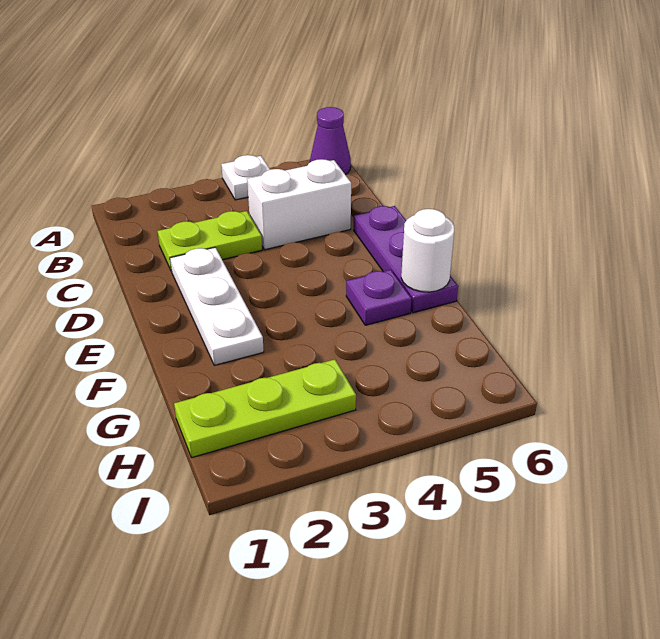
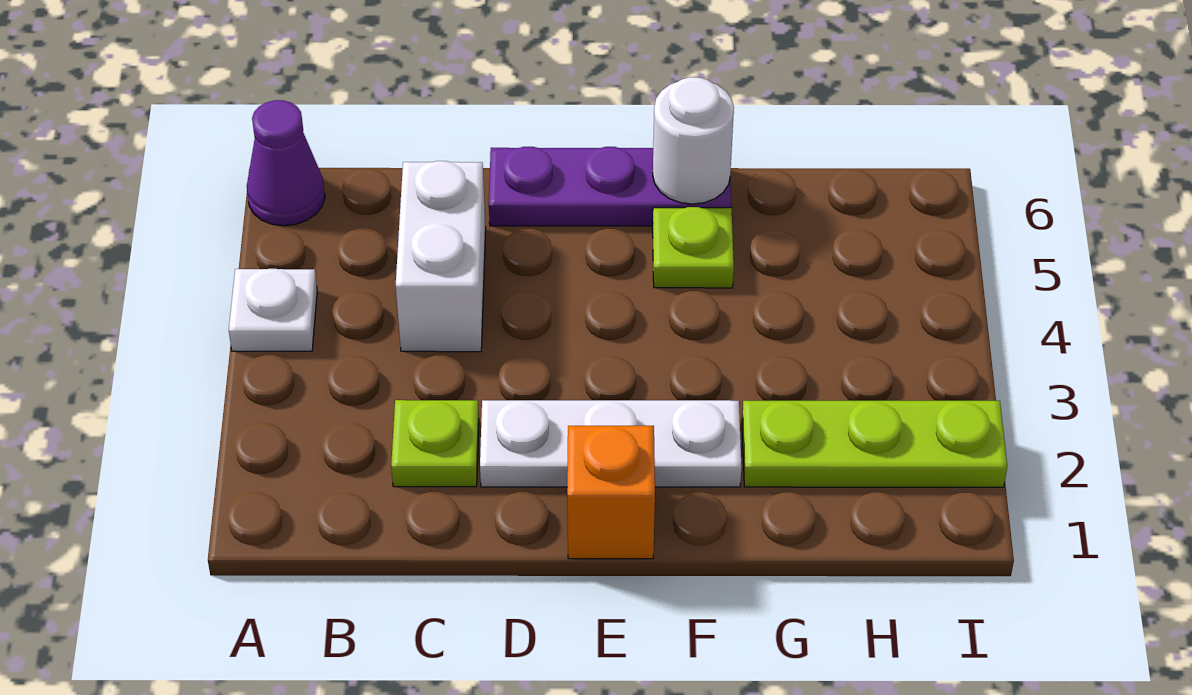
lime plate C2:C3 level 1 -> lime plate C2 level 1
none -> orange brick E1 level 1
purple plate F5 level 1 -> lime plate F5 level 1
lime plate H1:H3 level 1 -> lime plate G2:I2 level 1

